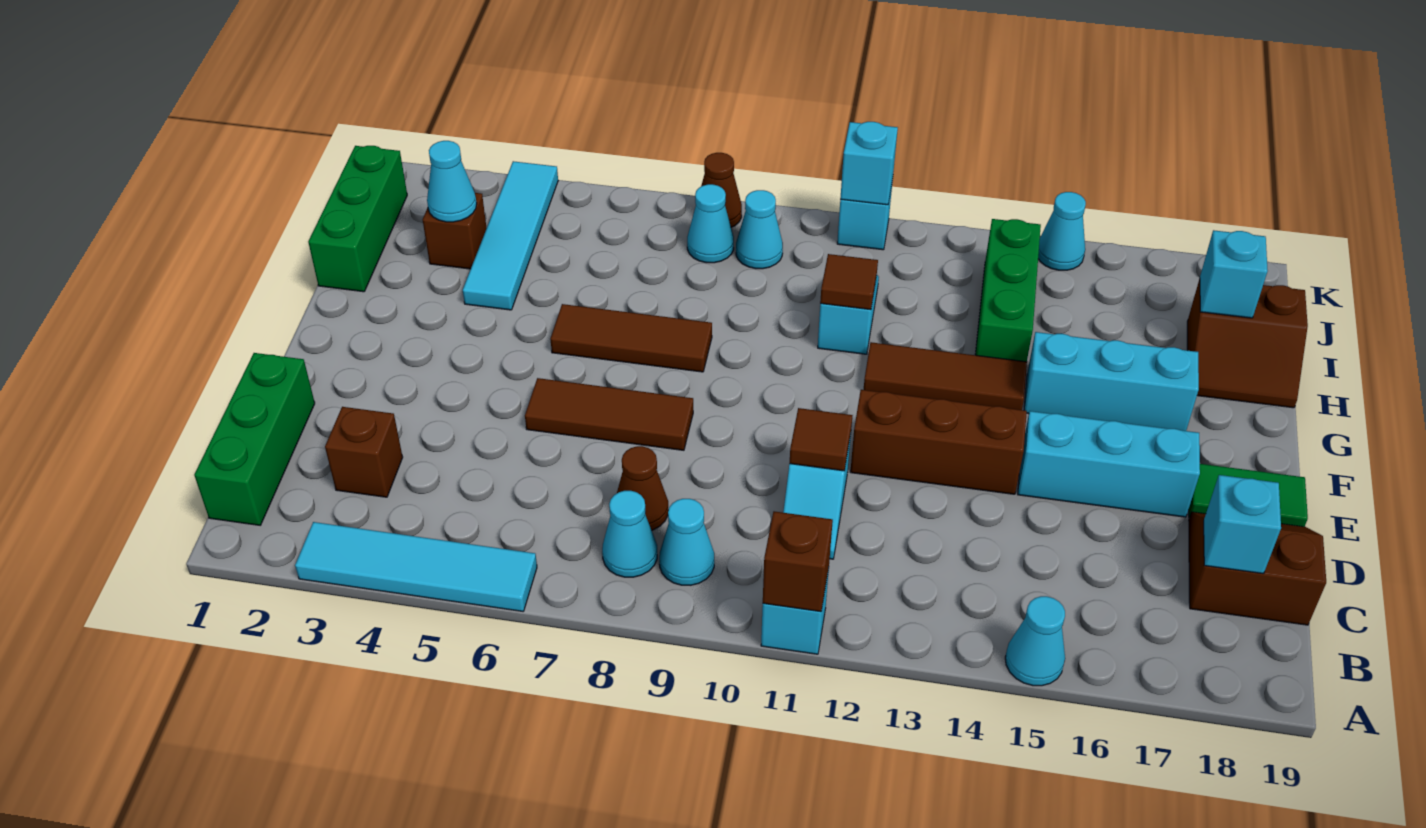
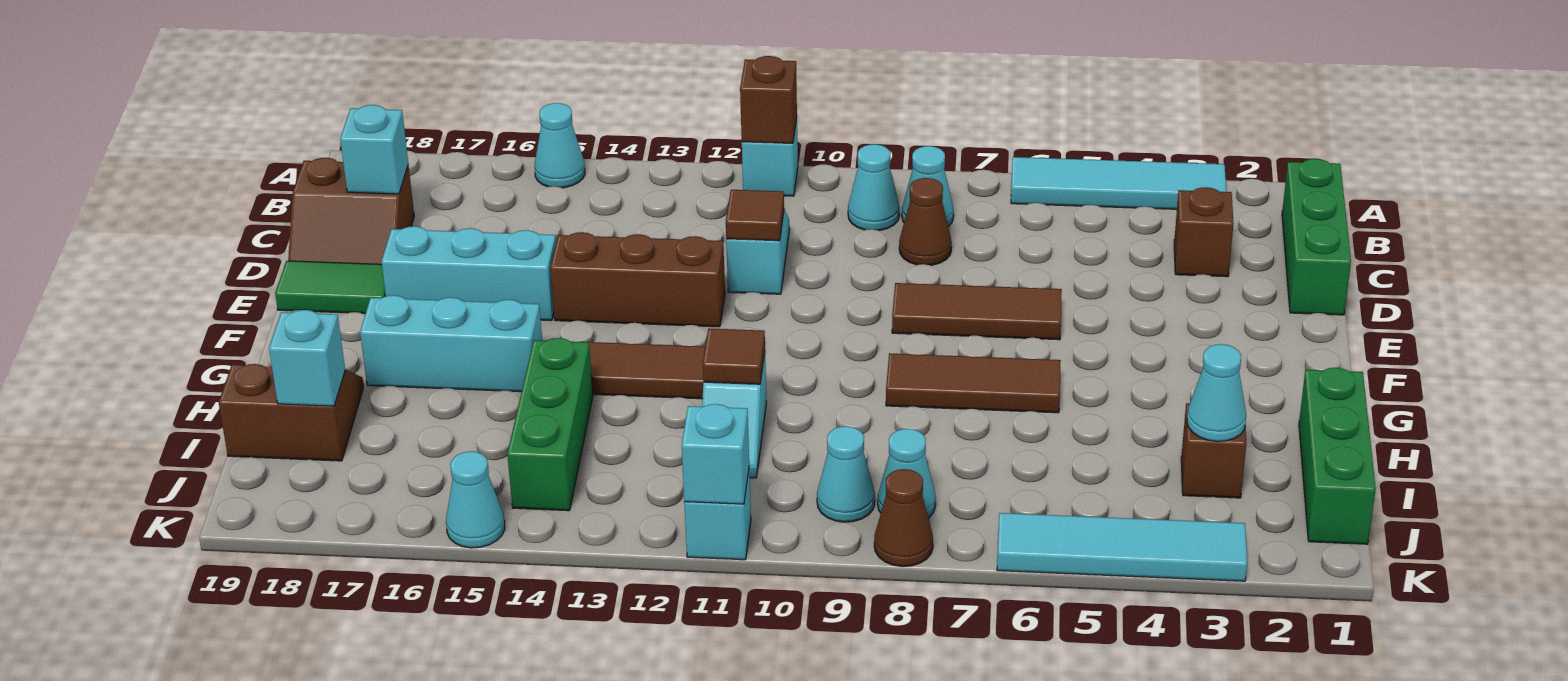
cyan tile H4:K4 level 1 -> cyan tile K3:K6 level 1

